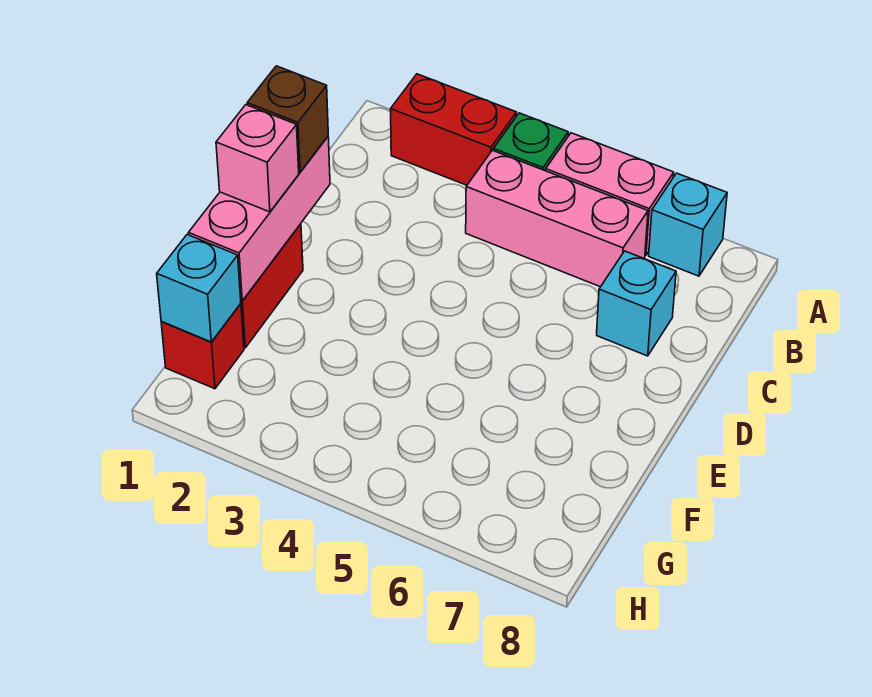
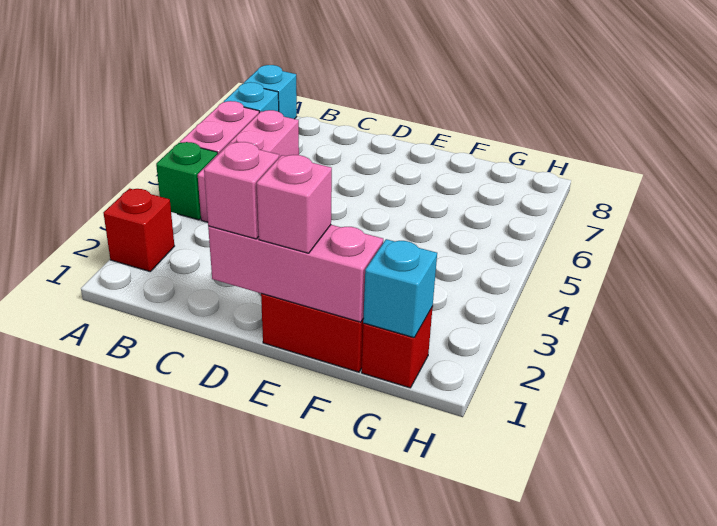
red brick A2:A3 level 1 -> red brick A2 level 1
cyan brick C7 level 1 -> cyan brick A8 level 1
brown brick D1 level 3 -> pink brick D1 level 3

